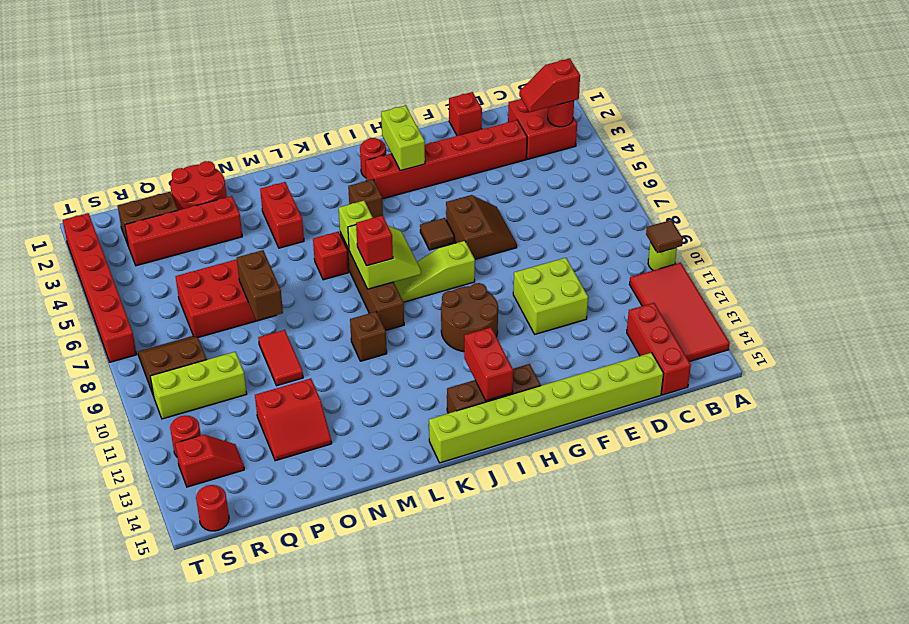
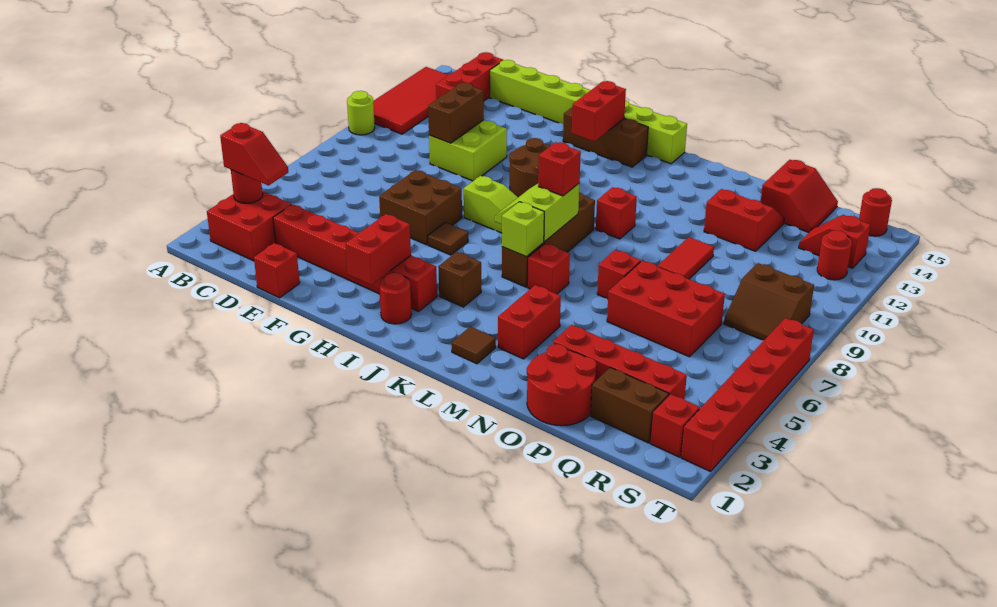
brown tile A10 level 2 -> brown tile L2 level 1
brown slope F6:G7 level 1 top G -> brown brick F6:G7 level 1
lime brick H2:H3 level 2 -> red brick H2:H3 level 2
brown brick L10 level 1 -> red brick L10 level 1
none -> red brick N7 level 1
brown brick O7:O8 level 2 -> brown brick E10:E11 level 2
none -> red slope P14:Q15 level 1 top P
lime brick Q10:S10 level 1 -> none
none -> red brick S2 level 1

